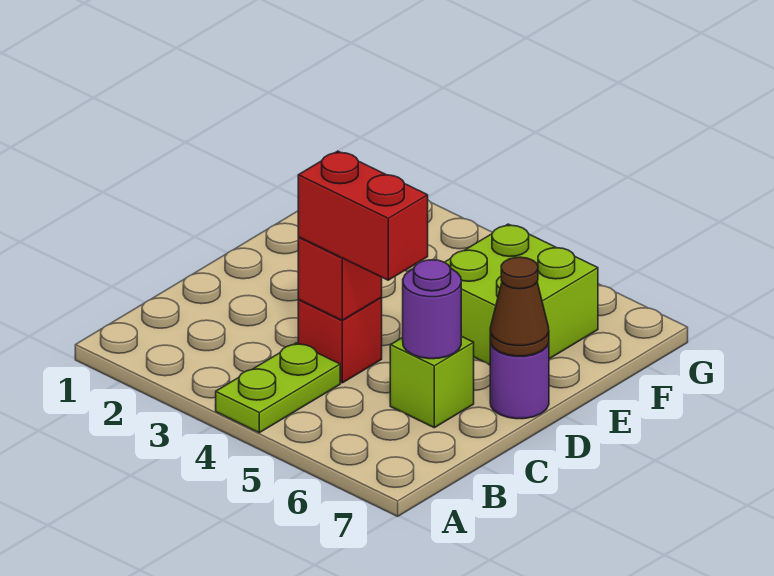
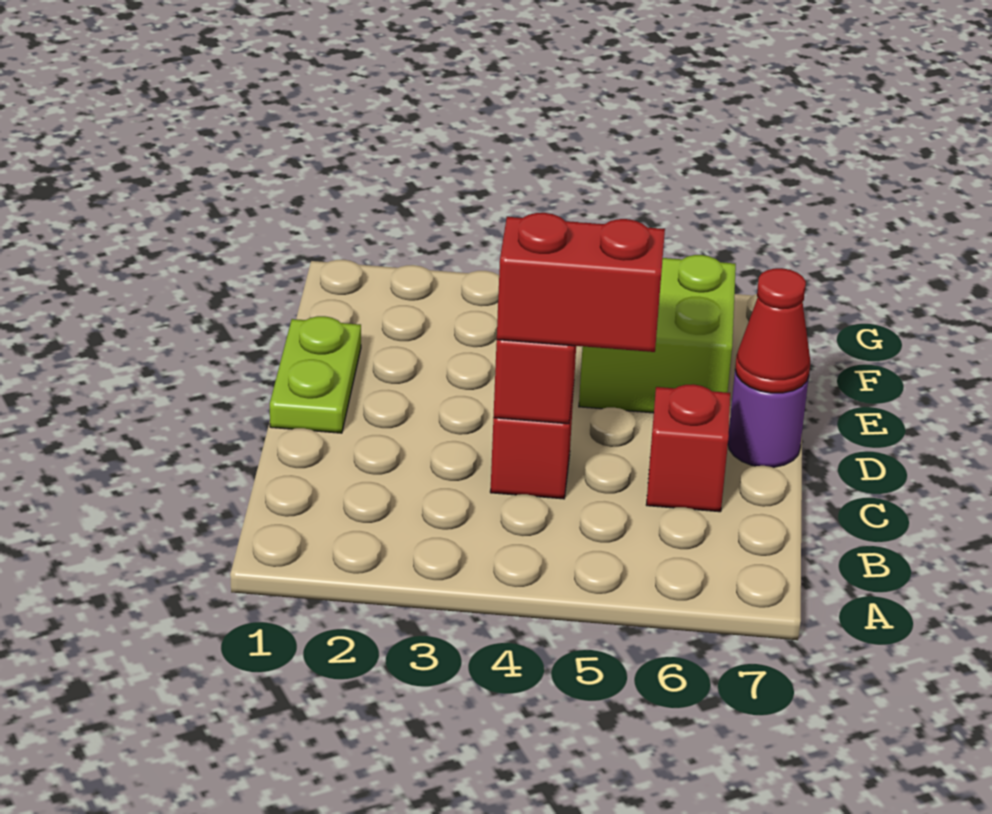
lime plate A4:B4 level 1 -> lime plate D1:E1 level 1
lime brick C6 level 1 -> red brick C6 level 1
purple round brick C6 level 2 -> none
brown cone D7 level 2 -> red cone D7 level 2

